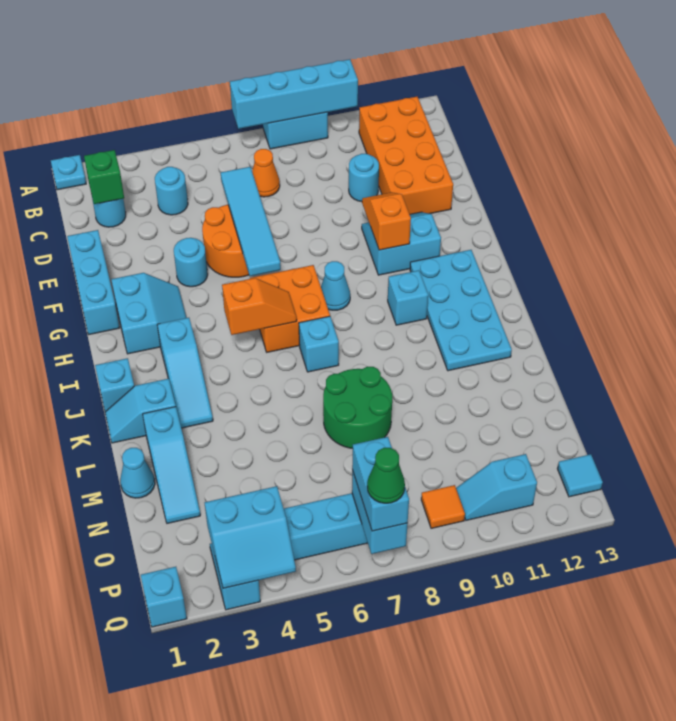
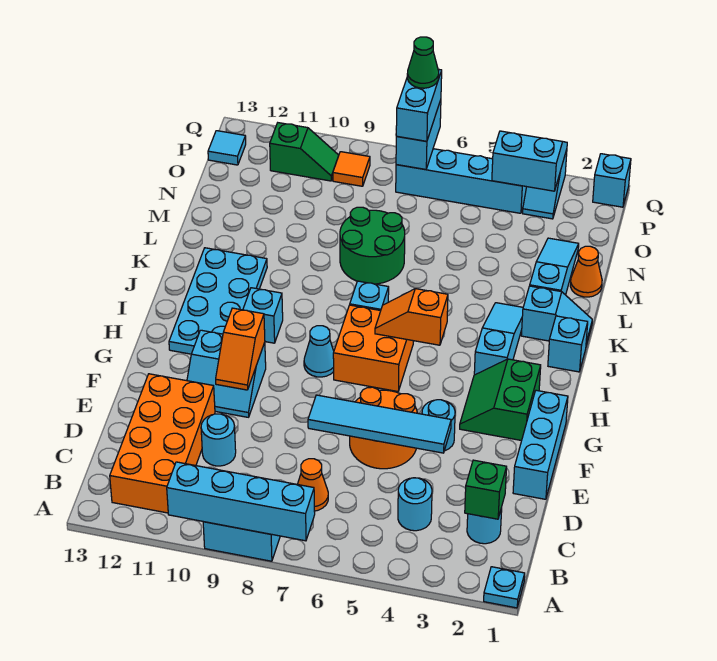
cyan tile D6:G6 level 2 -> cyan tile E4:E7 level 2
cyan slope G2:H3 level 1 top 2 -> green slope G2:H3 level 1 top 2
cyan cone M1 level 1 -> orange cone M1 level 1
cyan slope P10:P11 level 1 top 11 -> green slope P10:P11 level 1 top 11

